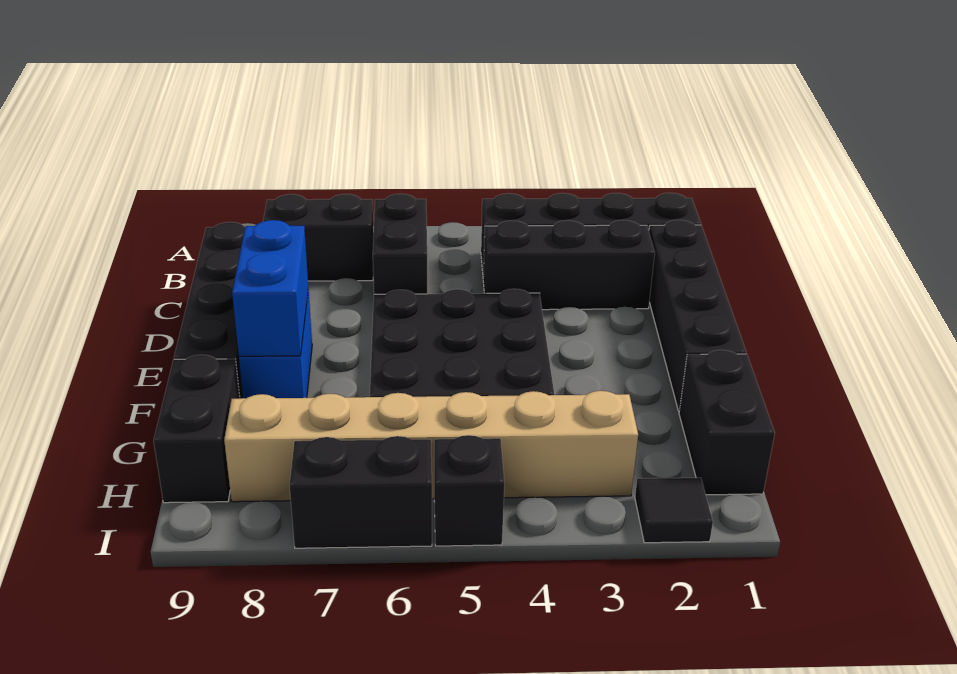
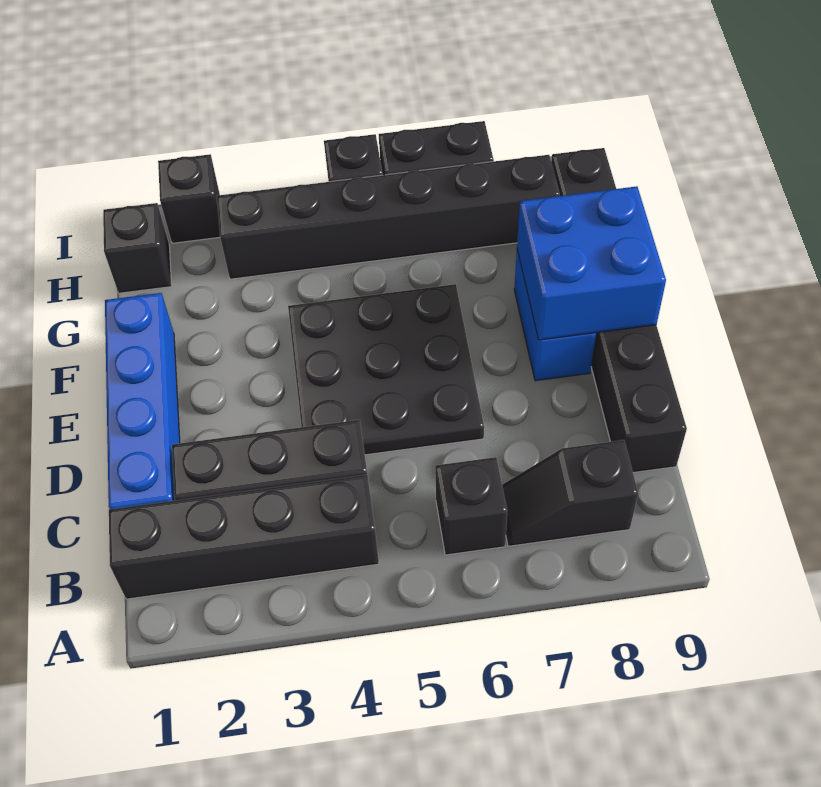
black brick B6:C6 level 1 -> black brick B6 level 1
black brick B7:B8 level 1 -> black slope B7:B8 level 1 top 8
black brick C1:F1 level 1 -> blue brick C1:F1 level 1
blue brick E8:F8 level 2 -> blue brick E8:F9 level 2
black brick G1:H1 level 1 -> black brick H1 level 1
tan brick H3:H8 level 1 -> black brick H3:H8 level 1
black tile I2 level 1 -> black brick I2 level 1

